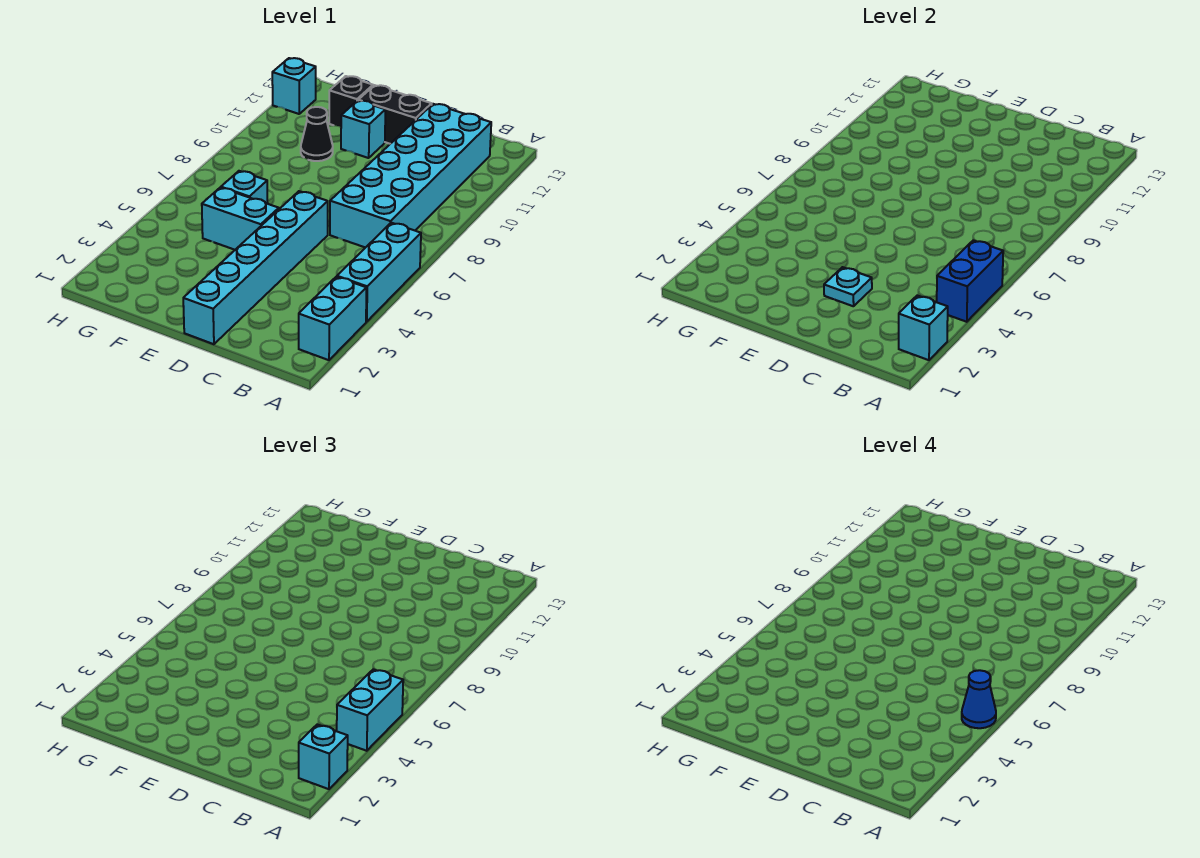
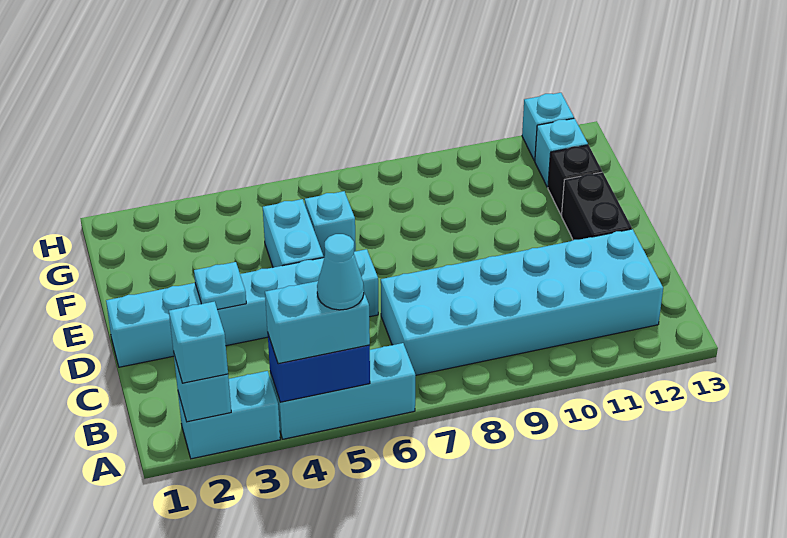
blue cone A5 level 4 -> cyan cone A5 level 4
cyan brick E11 level 1 -> cyan brick G12 level 1
black cone F10 level 1 -> none

